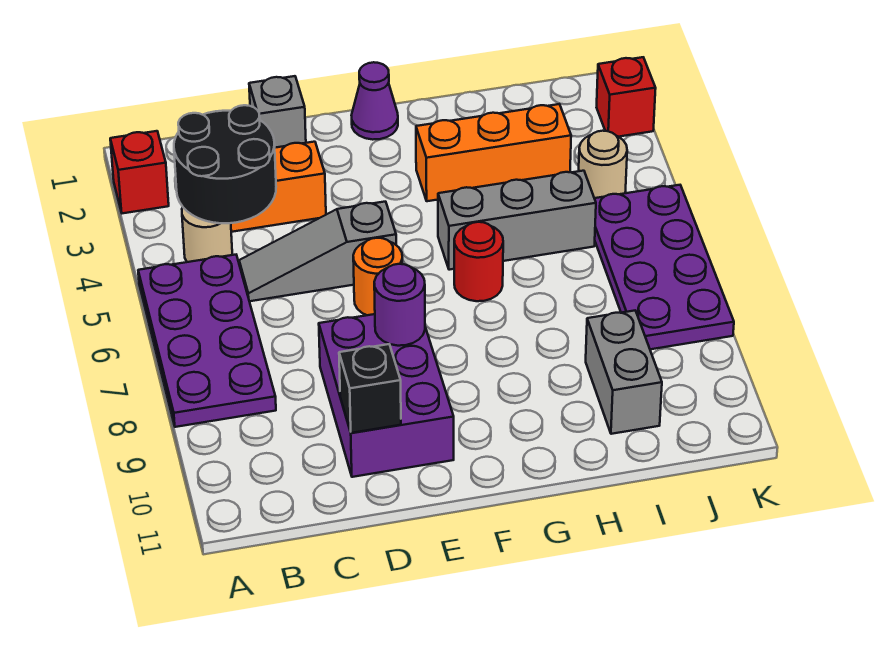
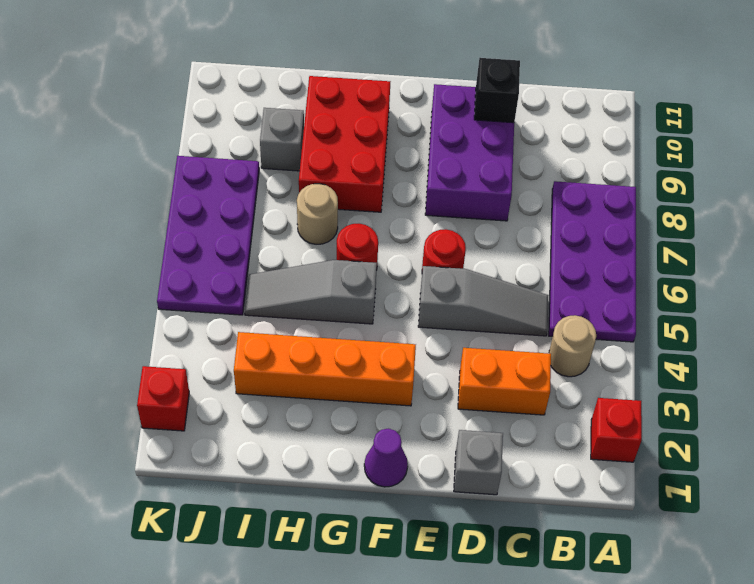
black round brick B3:C4 level 2 -> none
orange round brick E6 level 1 -> red round brick E6 level 1
purple round brick E8 level 2 -> none
orange brick G3:I3 level 1 -> orange brick F3:I3 level 1
grey brick G5:I5 level 1 -> grey slope G5:I5 level 1 top G
none -> red brick G8:H10 level 1
grey brick I9:I10 level 1 -> grey brick I9 level 1
tan round brick J4 level 1 -> tan round brick H7 level 1

